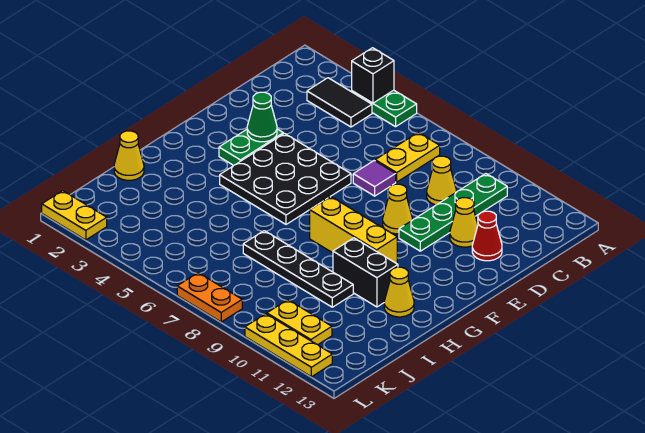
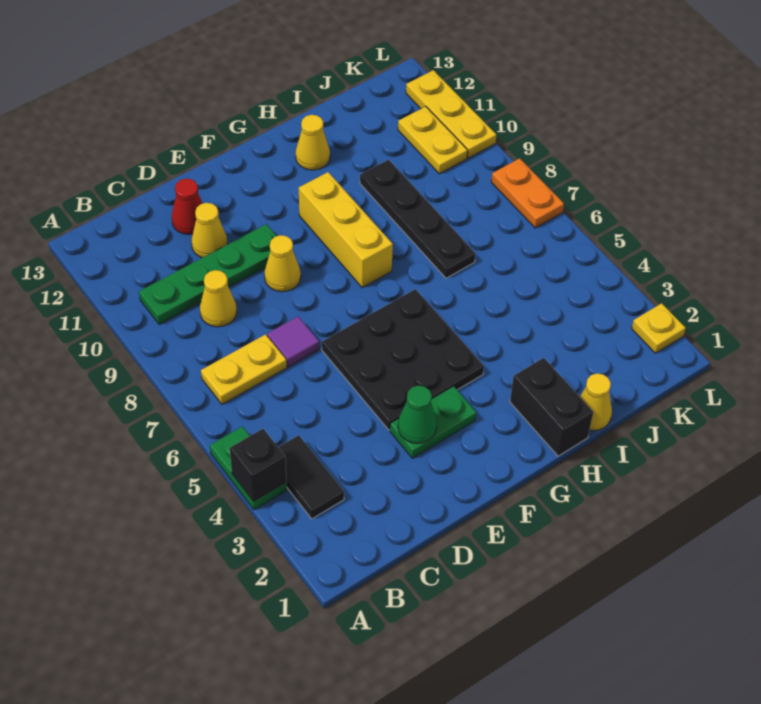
black brick H10:H11 level 1 -> black brick H1:H2 level 1
yellow plate L1:L2 level 1 -> yellow plate L2 level 1

